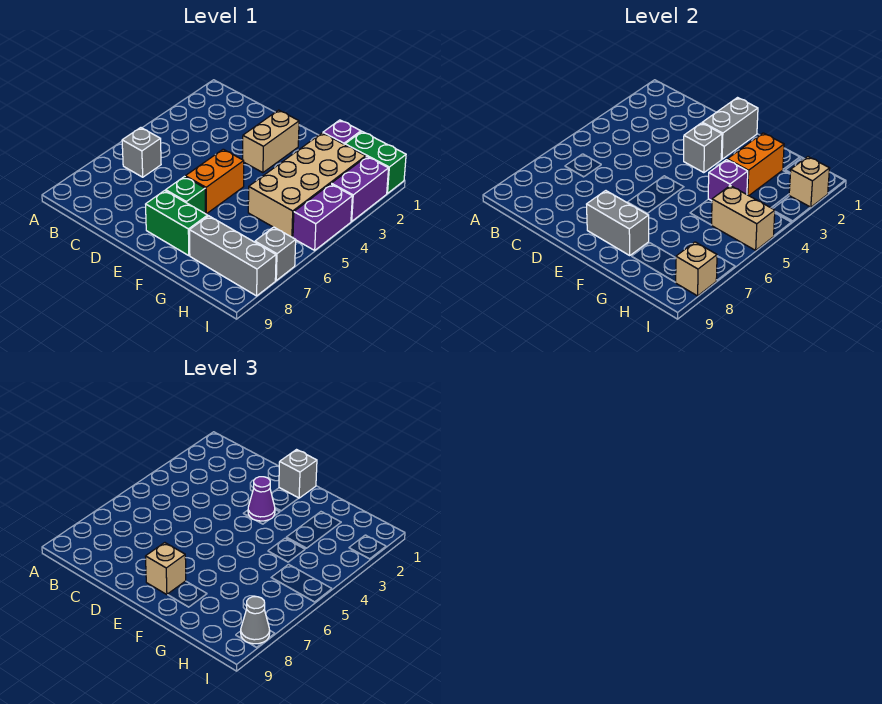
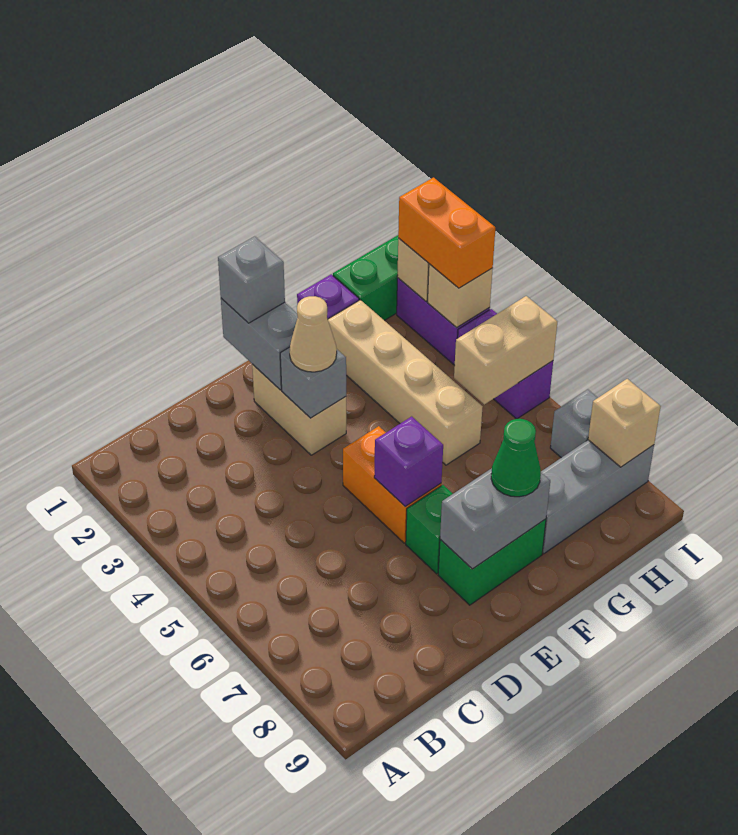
grey brick B6 level 1 -> none
purple cone E3 level 3 -> tan cone E3 level 3
tan brick E8 level 3 -> tan brick I3 level 2
none -> green cone F8 level 3
tan brick G2:H5 level 1 -> tan brick G2:G5 level 1
orange brick G2:G3 level 2 -> orange brick I2:I3 level 3
purple brick G4 level 2 -> purple brick E6 level 2
grey cone I8 level 3 -> none

